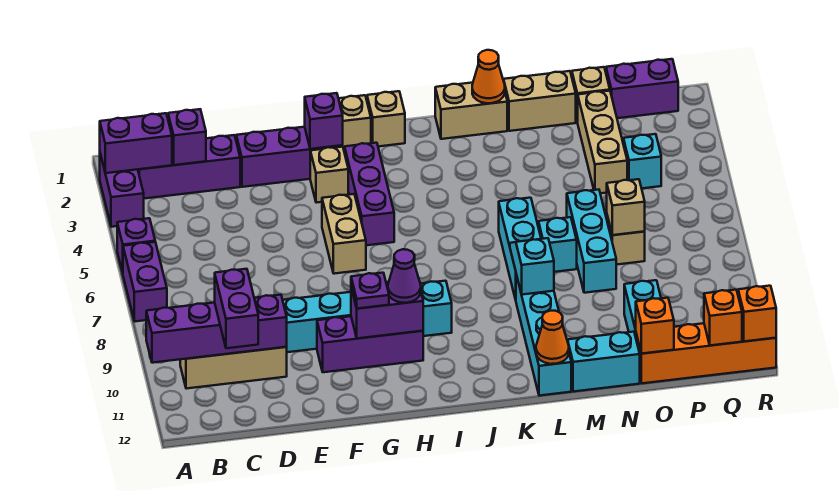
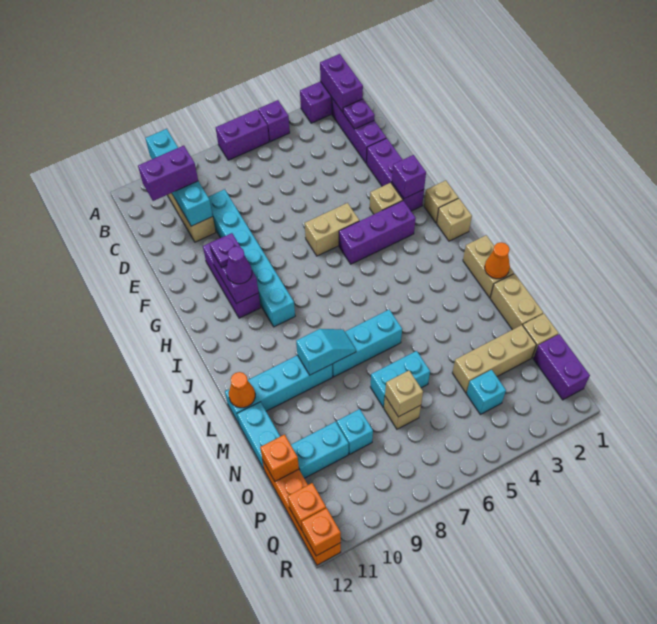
purple brick A10:D10 level 2 -> cyan brick A10:D10 level 2
purple brick C2 level 2 -> purple plate C2 level 2
cyan brick M7 level 1 -> cyan brick O9 level 1
cyan brick N6:N8 level 1 -> cyan brick N6:N7 level 1

